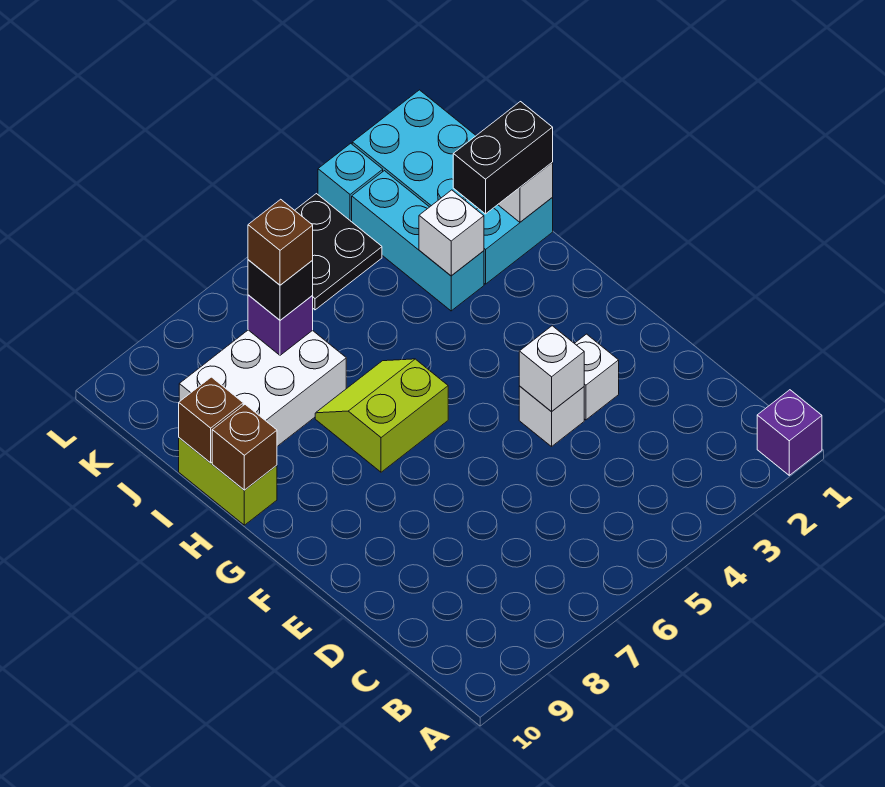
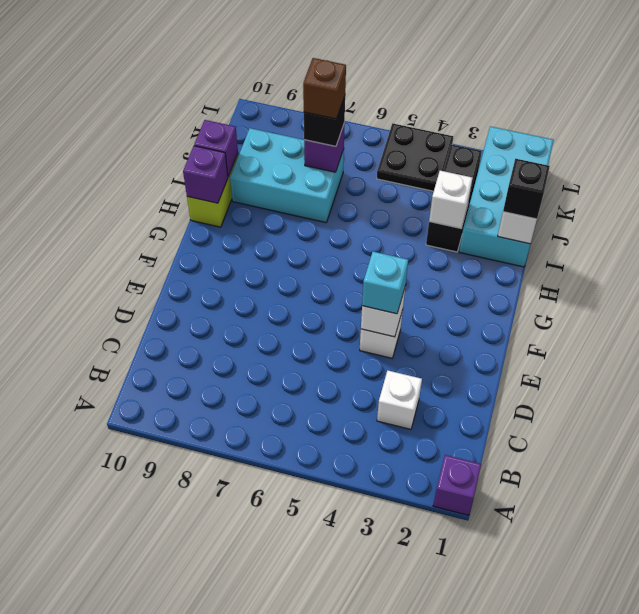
white brick E3 level 1 -> white brick C3 level 1
lime slope G6:H7 level 1 top G -> none
brown brick H10 level 2 -> purple brick H10 level 2
black brick I1:I2 level 3 -> black brick I1 level 3
cyan brick I3:K3 level 1 -> black brick I3:K3 level 1
white brick I7:J9 level 1 -> cyan brick I7:J9 level 1
brown brick I10 level 2 -> purple brick I10 level 2
cyan brick L3 level 1 -> cyan brick E4 level 3

